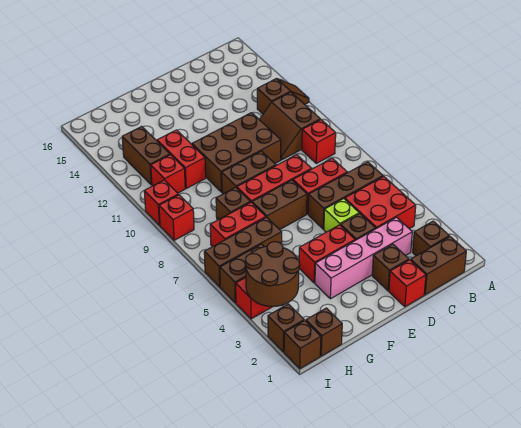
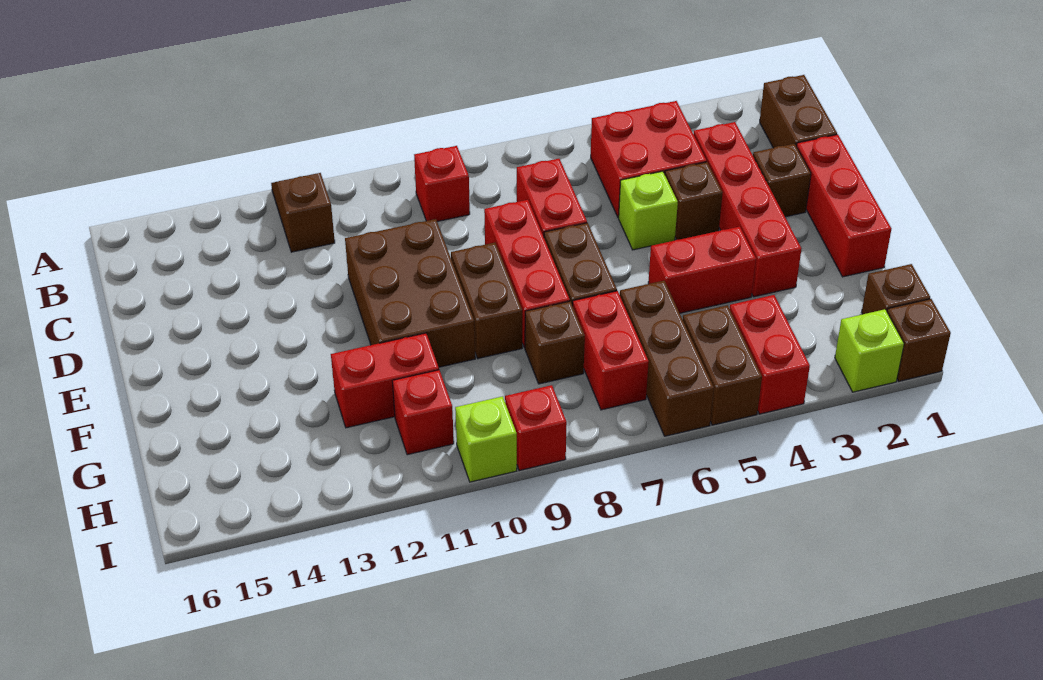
brown brick B2 level 1 -> none
brown brick B6:D6 level 1 -> none
brown slope B10:C11 level 1 top B -> none
pink brick C3:F3 level 1 -> red brick C3:F3 level 1
red brick D1 level 1 -> red brick D1:F1 level 1
red brick E4:F4 level 1 -> red brick F4:F5 level 1
brown round brick H3:I4 level 2 -> none
brown brick H12:H13 level 1 -> none
brown brick I2 level 1 -> lime brick I2 level 1
red brick I10 level 1 -> lime brick I10 level 1

